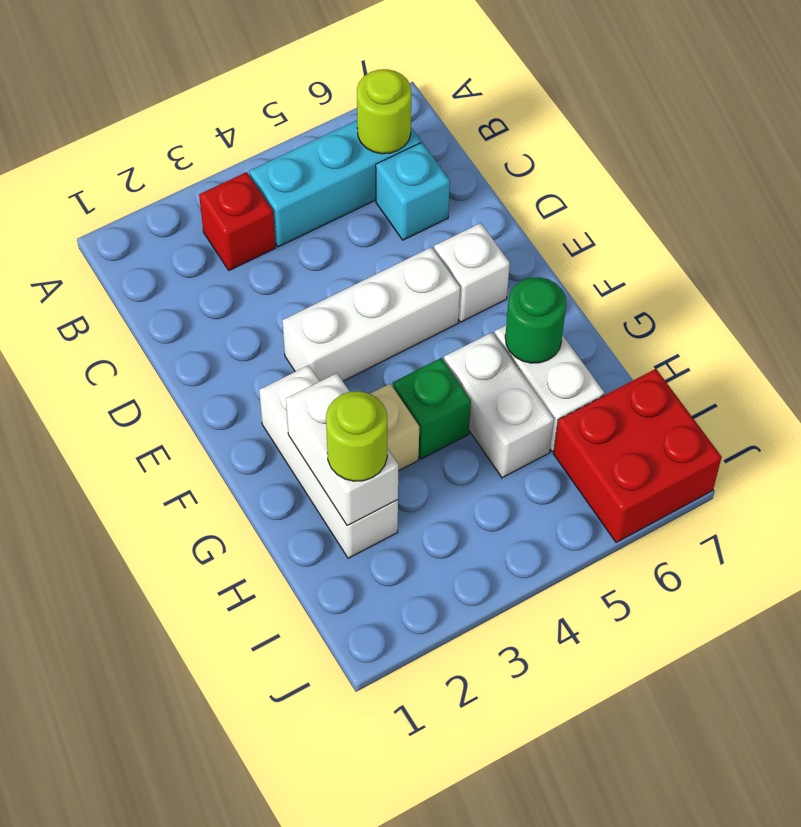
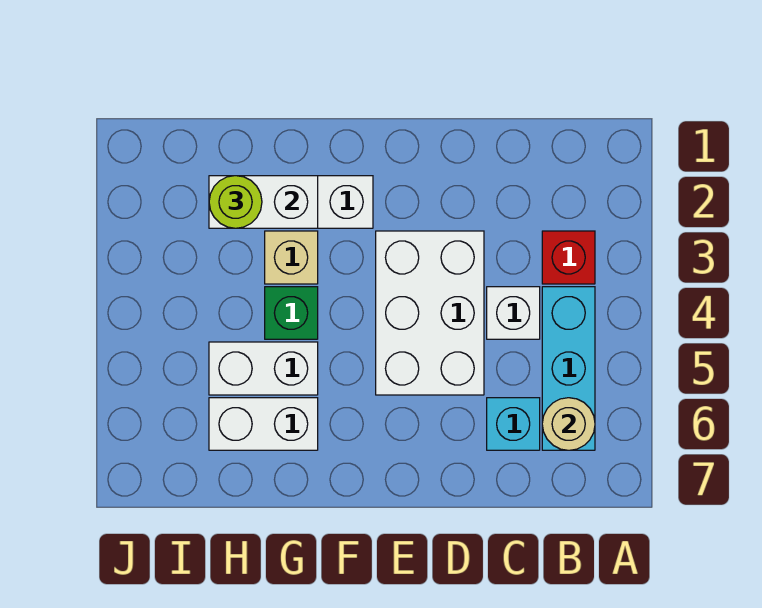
lime round brick B6 level 2 -> tan round brick B6 level 2
white brick E3:E5 level 1 -> white brick D3:E5 level 1
white brick E6 level 1 -> white brick C4 level 1
green round brick G6 level 2 -> none
red brick I6:J7 level 1 -> none

